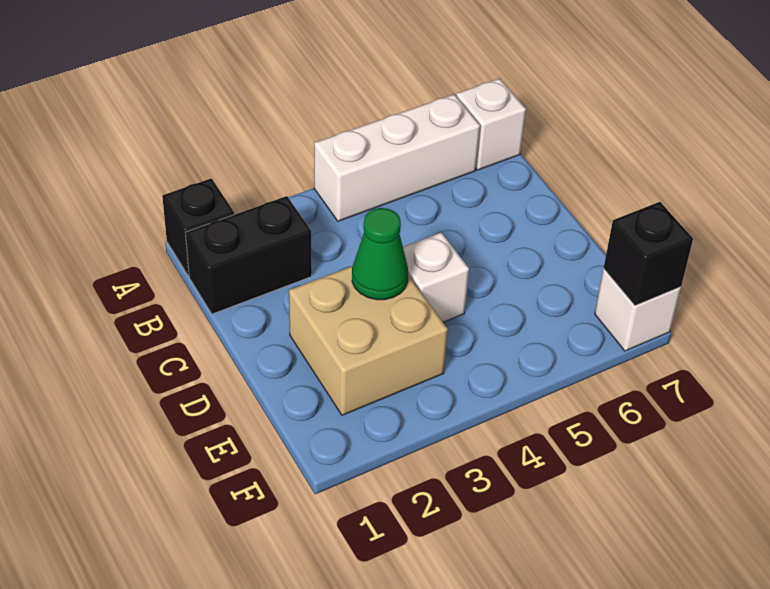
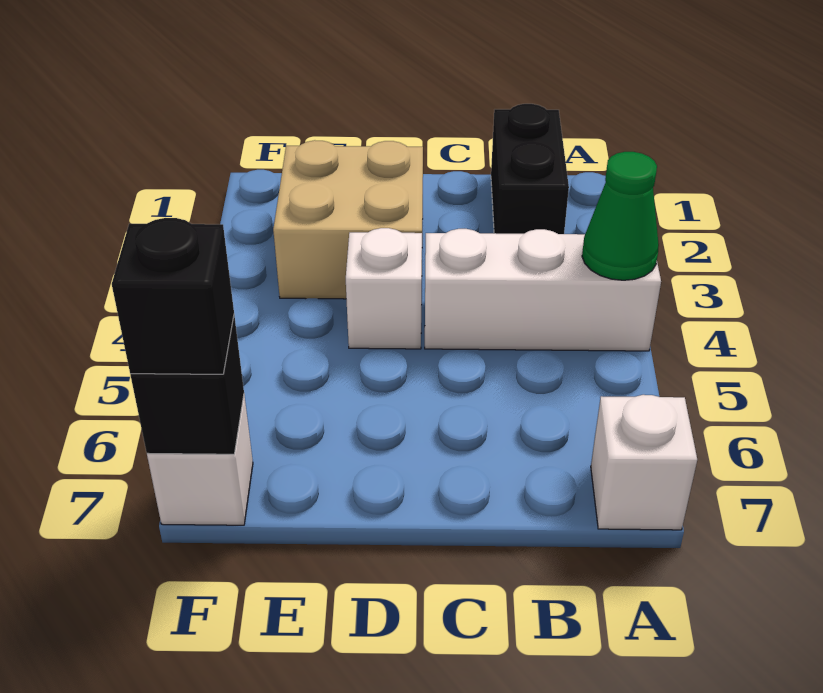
black brick A1 level 1 -> black brick F7 level 3
white brick A4:A6 level 1 -> white brick A4:C4 level 1
green cone D3 level 2 -> green cone A4 level 2

